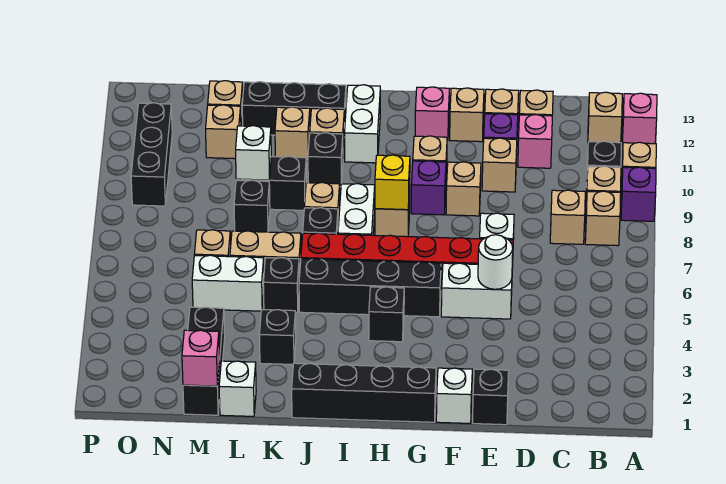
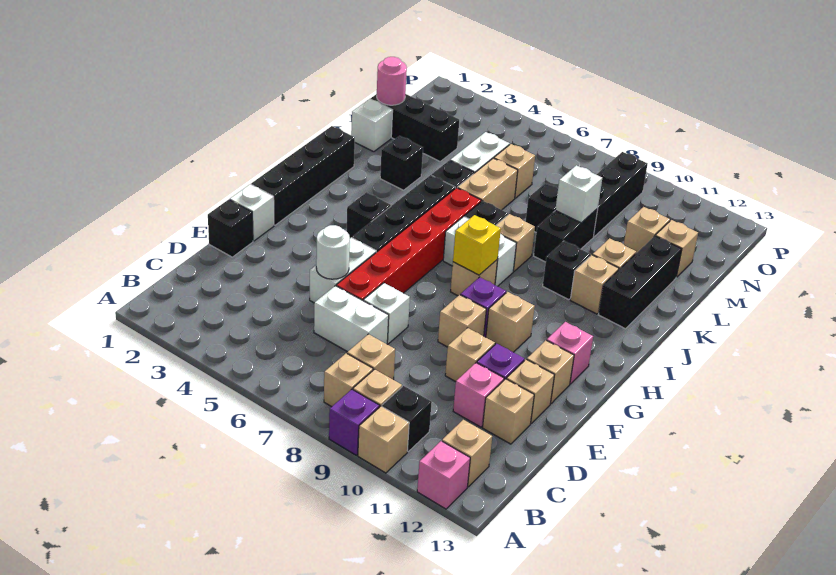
white brick I11:I12 level 1 -> white brick D6:D7 level 1
pink brick M1 level 2 -> pink round brick M1 level 2
black brick O9:O11 level 1 -> black brick M9:O9 level 1

